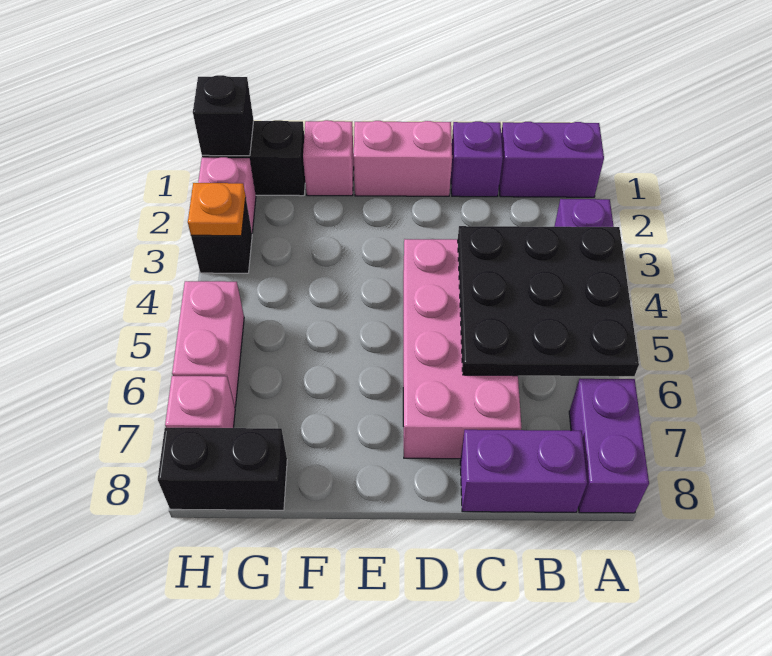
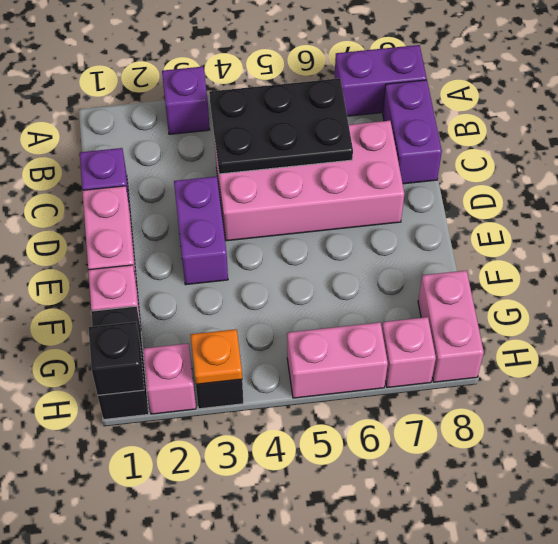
purple brick A1:B1 level 1 -> purple brick D3:E3 level 1
black plate A4:C6 level 2 -> black plate B4:C6 level 2
black brick G8:H8 level 1 -> pink brick G8:H8 level 1

